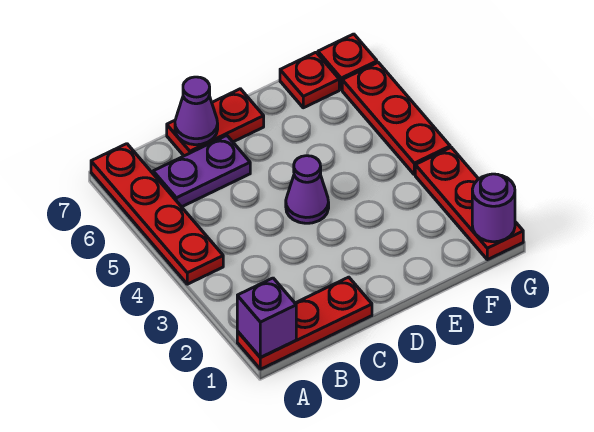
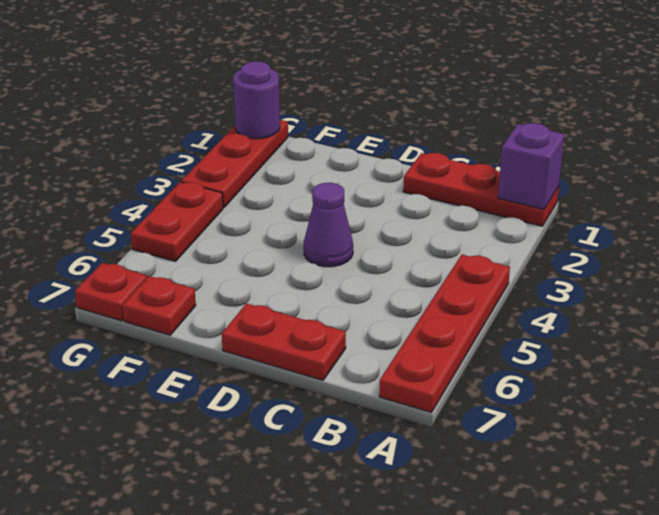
purple plate B6:C6 level 1 -> none
purple cone C7 level 2 -> none
red plate G4:G6 level 1 -> red plate G4:G5 level 1

